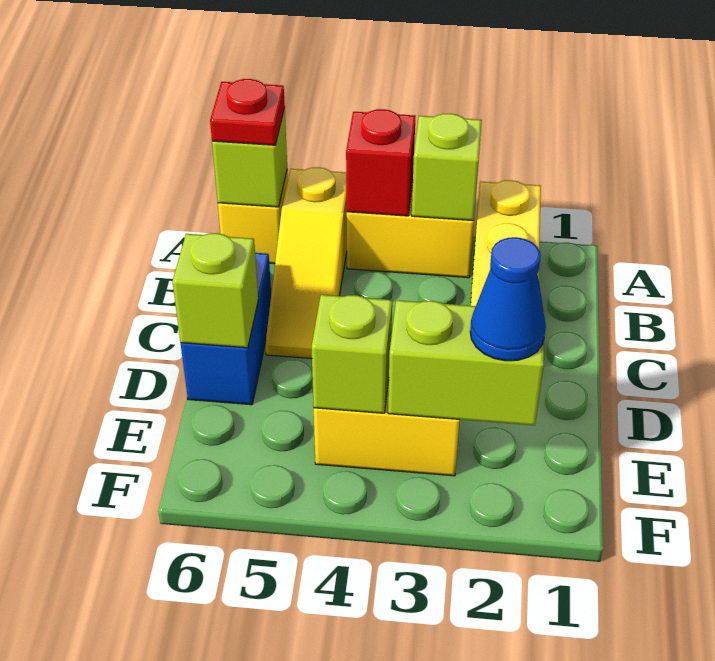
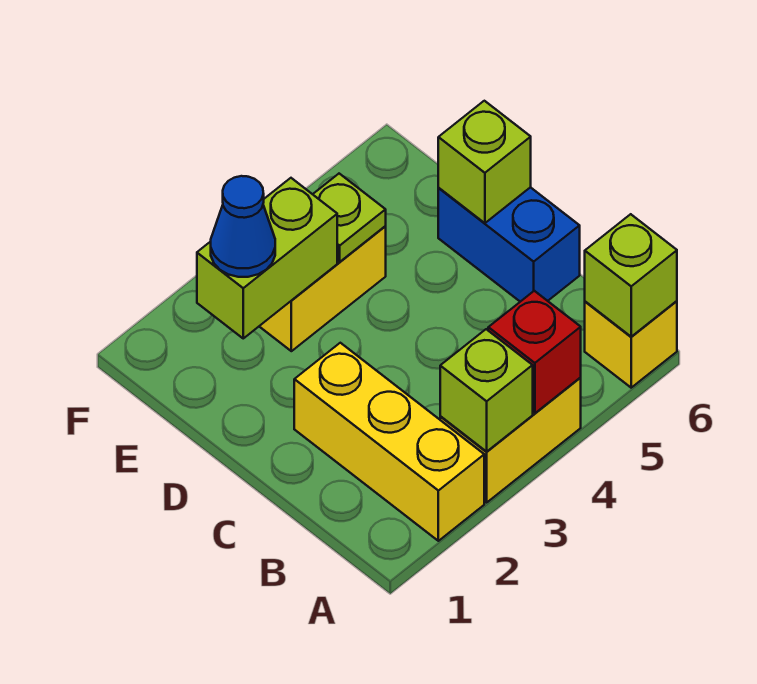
yellow slope A5:C5 level 1 top A -> none
red plate A6 level 3 -> none
lime brick E4 level 2 -> lime plate E4 level 2

